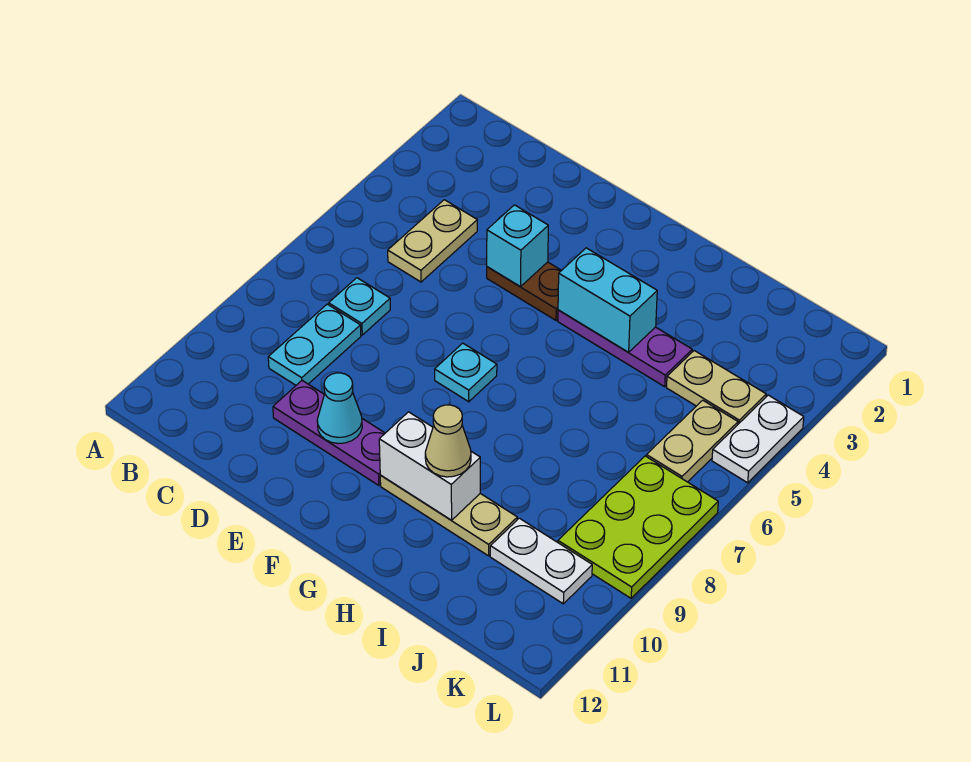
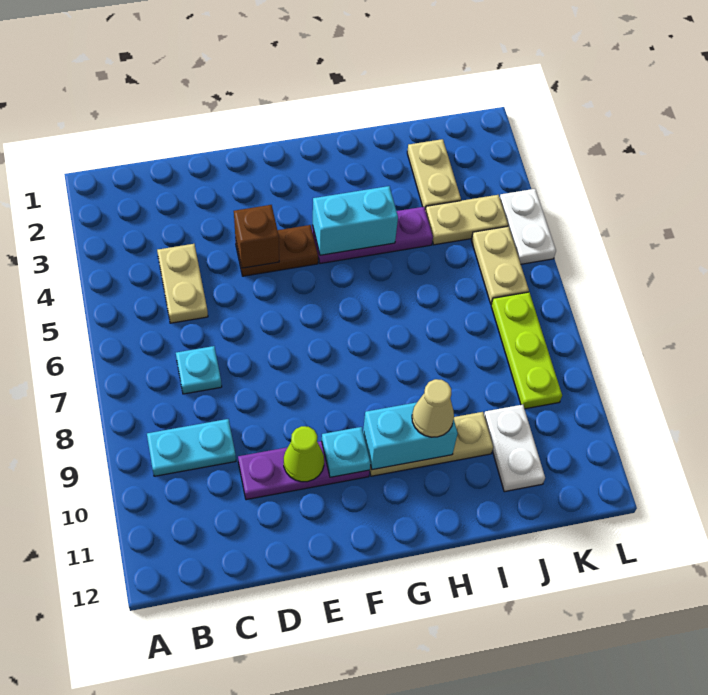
cyan plate C8:C9 level 1 -> cyan plate B9:C9 level 1
cyan brick E4 level 2 -> brown brick E4 level 2
cyan cone E10 level 2 -> lime cone E10 level 2
cyan plate F7 level 1 -> cyan plate F10 level 2
white brick G10:H10 level 2 -> cyan brick G10:H10 level 2
none -> tan plate J2:J3 level 1
white plate J10:K10 level 1 -> white plate J10:J11 level 1
lime plate K7:L9 level 1 -> lime plate K7:K9 level 1

